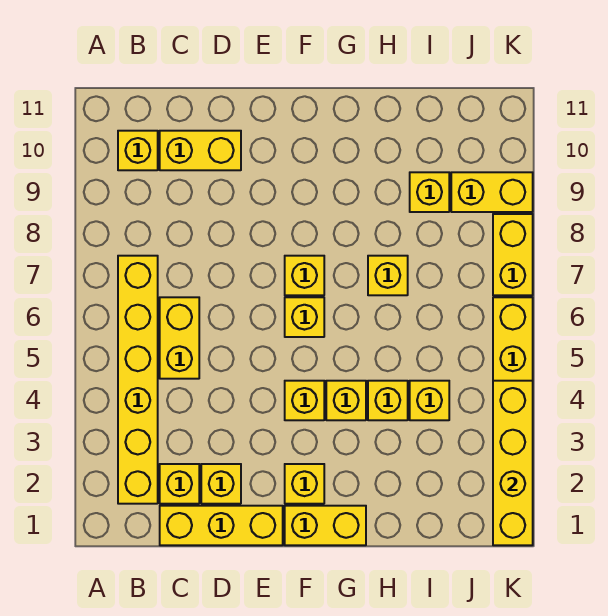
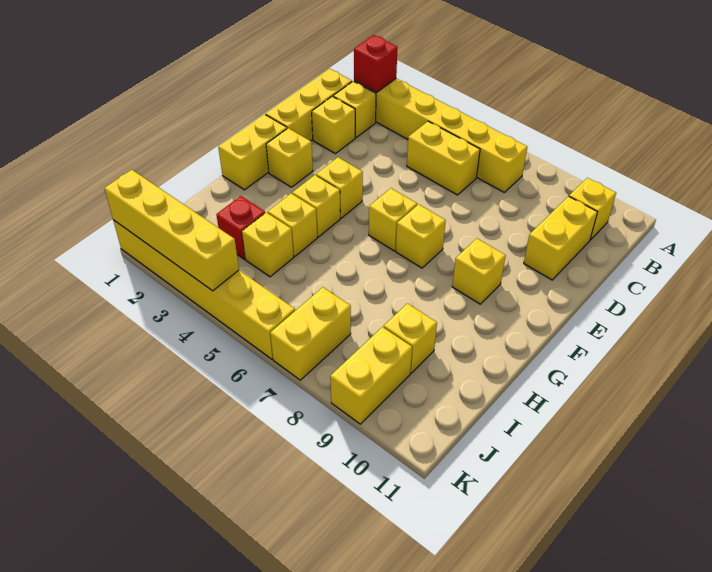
none -> red brick B2 level 2
yellow brick H7 level 1 -> yellow brick F9 level 1
none -> red brick I3 level 1
yellow brick K7:K8 level 1 -> yellow brick J7:K7 level 1

